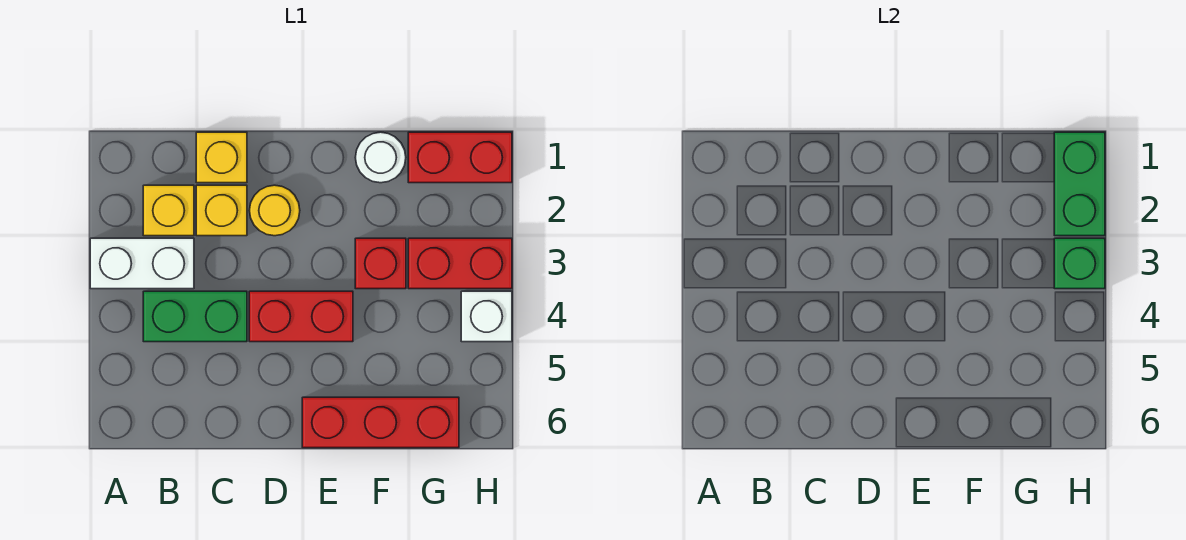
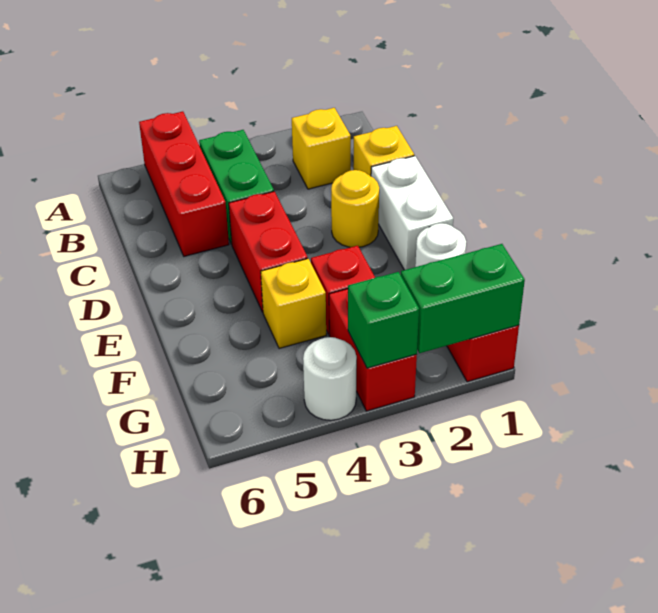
white brick A3:B3 level 1 -> white brick D1:E1 level 1
yellow brick C2 level 1 -> yellow brick F4 level 1
red brick E6:G6 level 1 -> red brick A5:C5 level 1
white brick H4 level 1 -> white round brick H4 level 1

